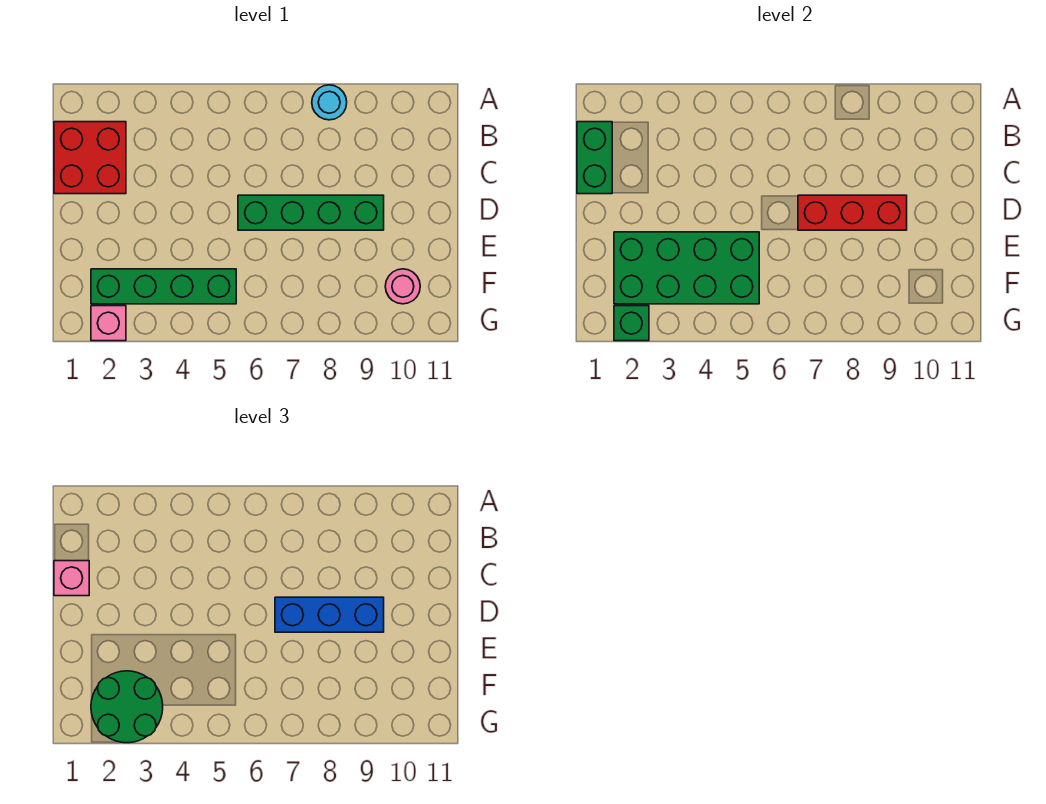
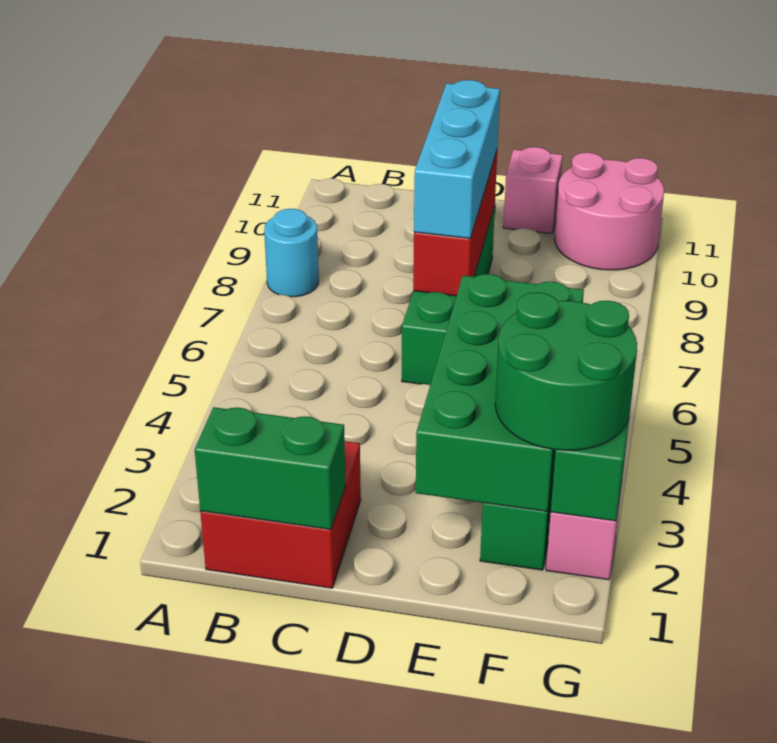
pink brick C1 level 3 -> pink brick E11 level 1
blue brick D7:D9 level 3 -> cyan brick D7:D9 level 3
pink round brick F10 level 1 -> pink round brick F10:G11 level 1

